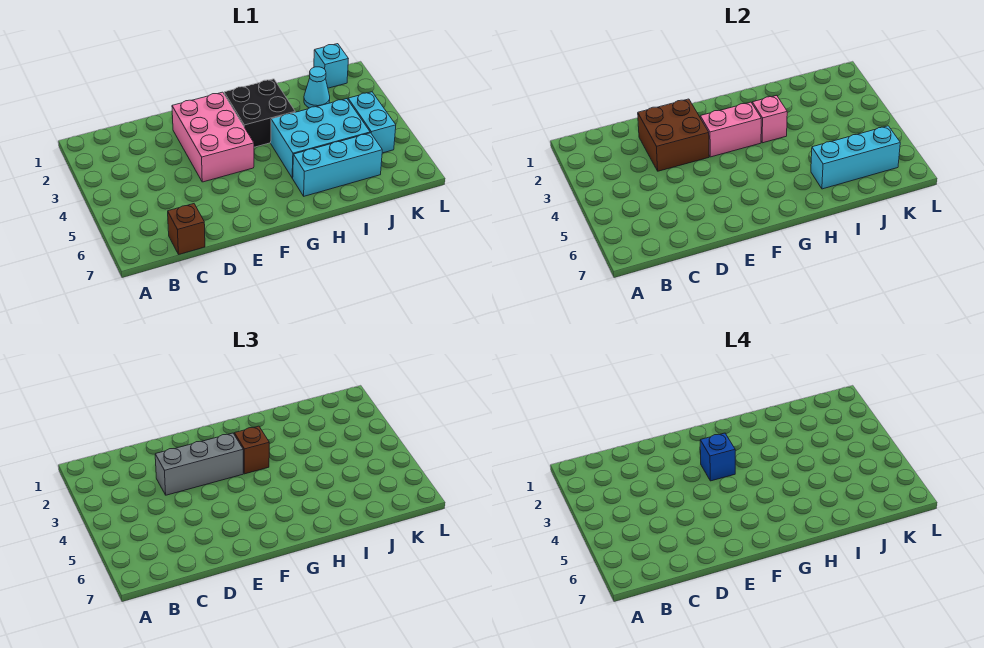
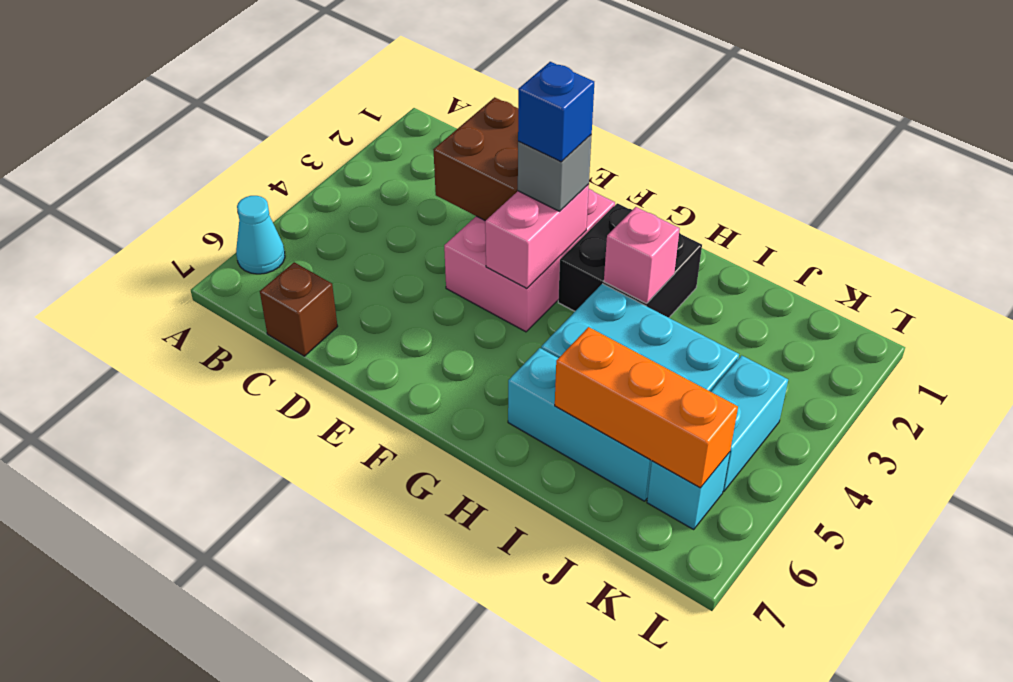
grey brick D3:F3 level 3 -> grey brick F3 level 3
pink brick F3:G3 level 2 -> pink brick F3:F4 level 2
brown brick G3 level 3 -> none
cyan brick I6:K6 level 2 -> orange brick I6:K6 level 2
cyan cone J2 level 1 -> cyan cone A6 level 1
cyan brick K1 level 1 -> cyan brick K6 level 1

